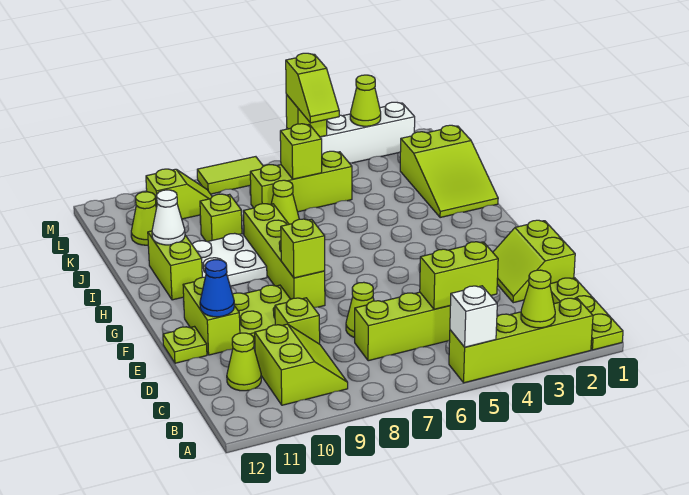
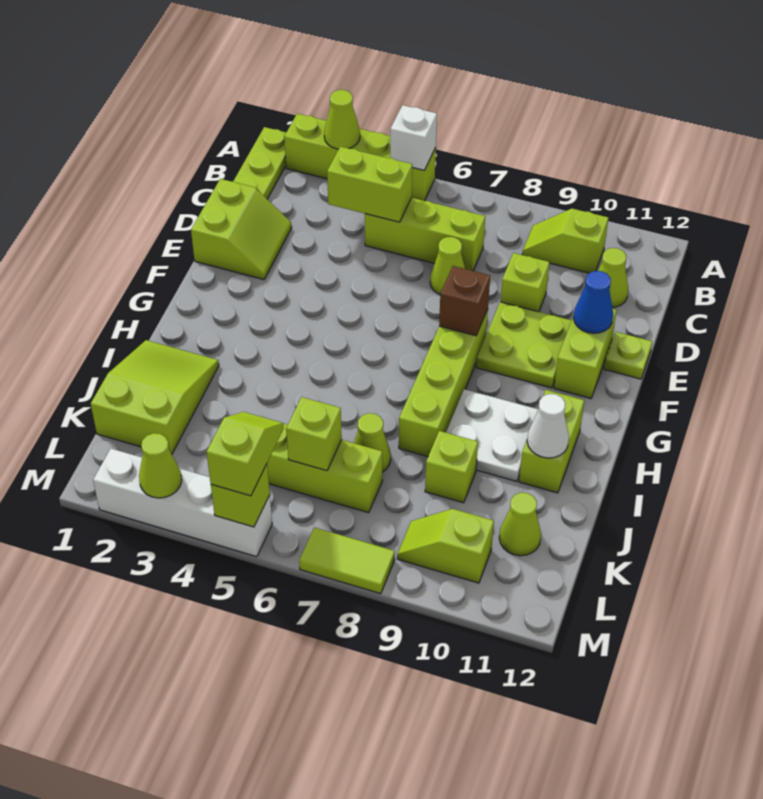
lime slope B9:C10 level 1 top 10 -> lime slope B9:B10 level 1 top 10
lime brick F8 level 2 -> brown brick F8 level 2

